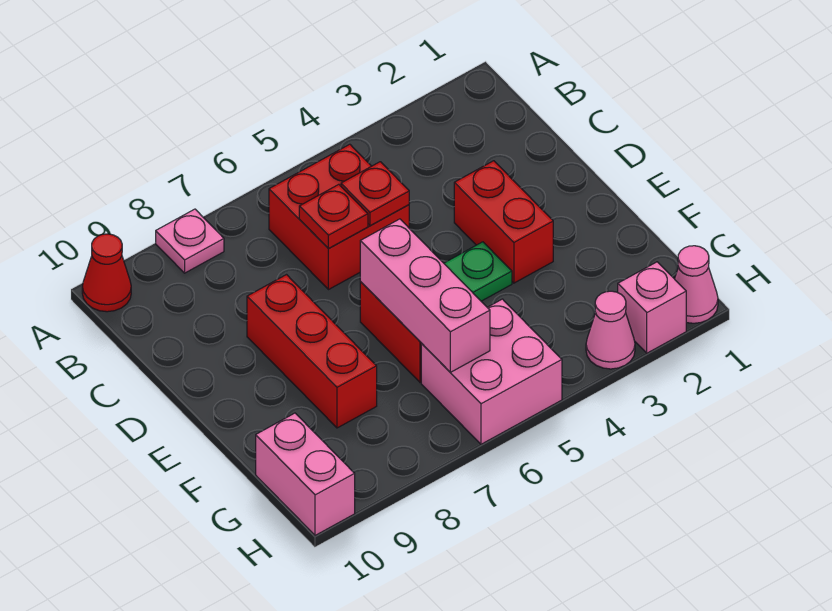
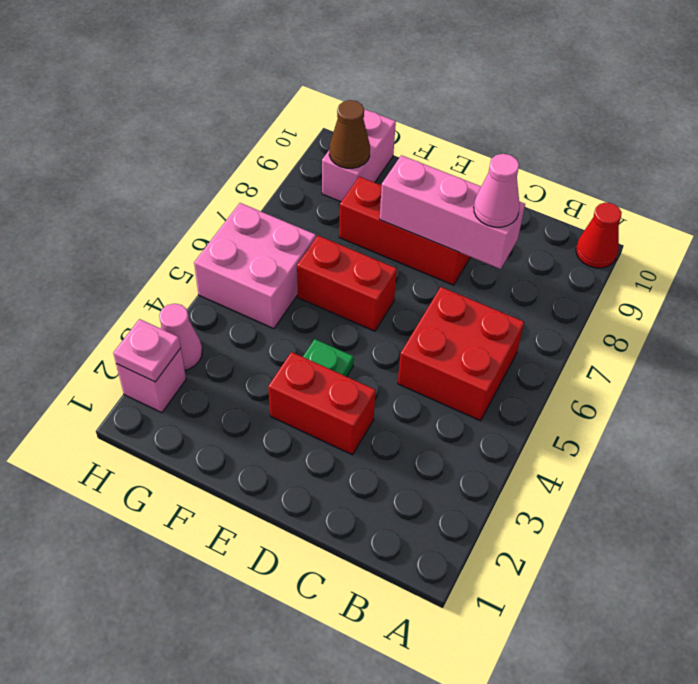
pink plate A8 level 1 -> pink plate H2 level 2
red plate C5 level 2 -> none
red plate C6 level 2 -> none
pink brick E6:G6 level 2 -> pink brick C8:E8 level 2
none -> brown cone G9 level 2
pink brick G10:H10 level 1 -> pink brick G9:G10 level 1
pink cone H1 level 1 -> pink cone C8 level 3

